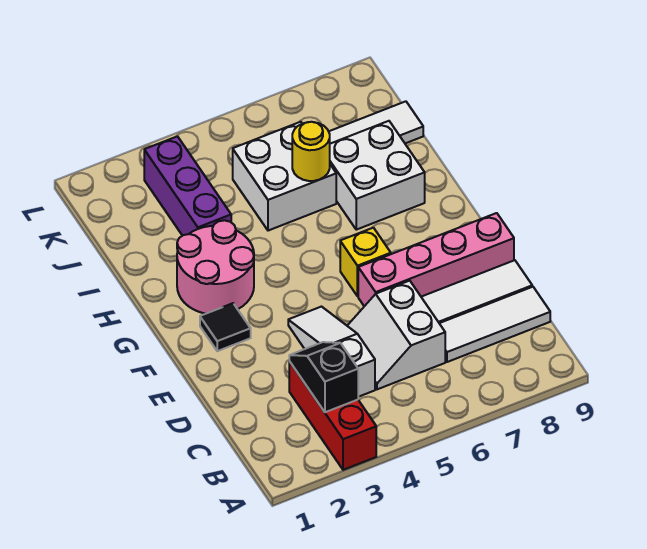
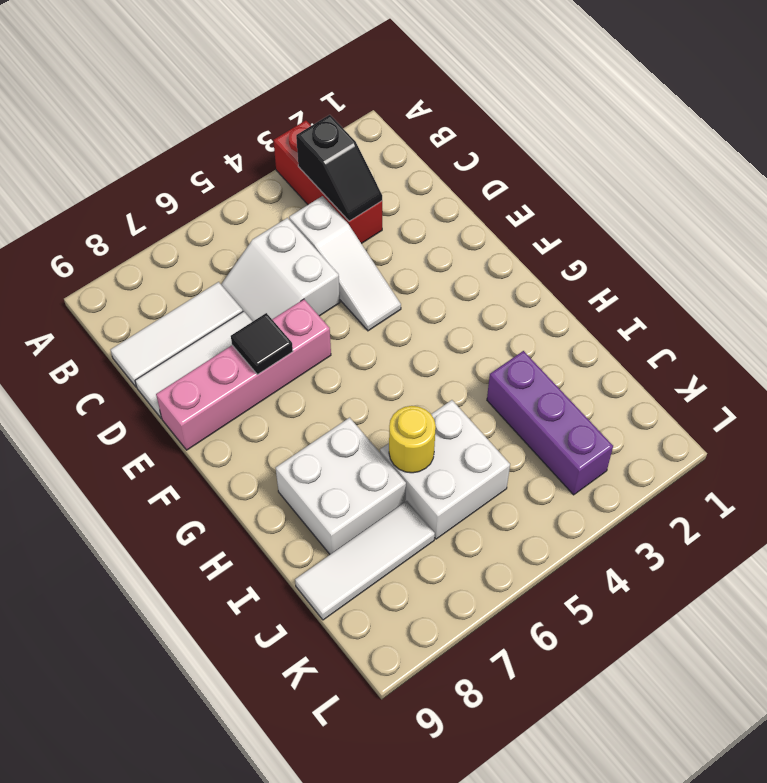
white slope C5:D6 level 1 top 6 -> white slope C5:D6 level 1 top 5
black tile F2 level 1 -> black tile E7 level 2
yellow brick F6 level 1 -> none
pink round brick G2:H3 level 1 -> none

